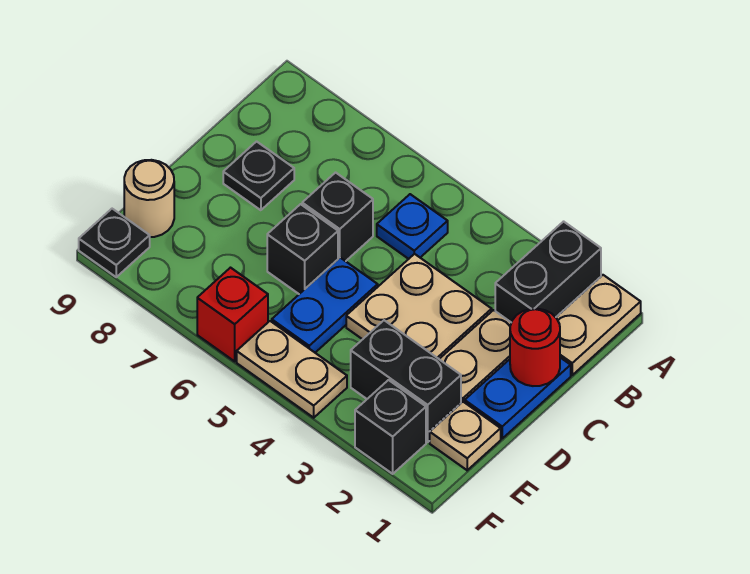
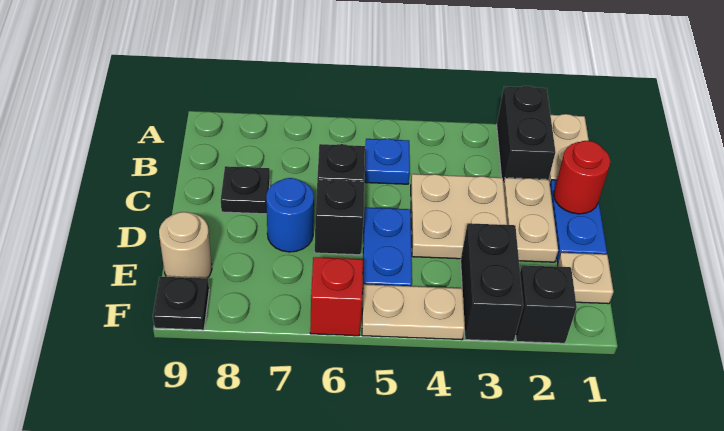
none -> blue round brick D7 level 1
black brick E2:E3 level 1 -> black brick E3:F3 level 1

